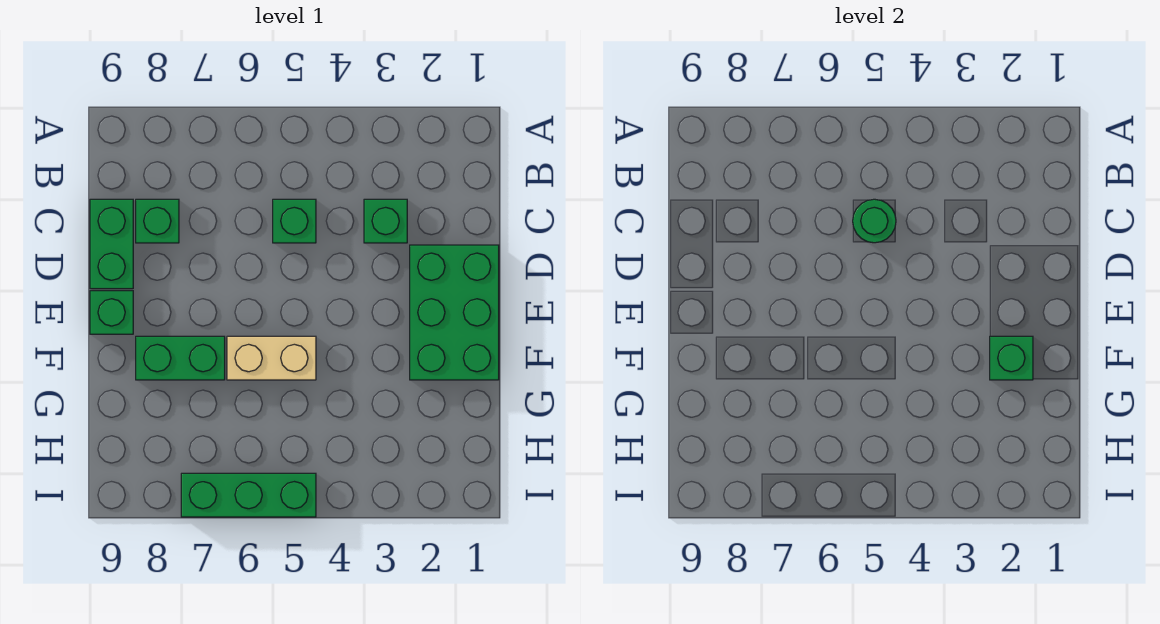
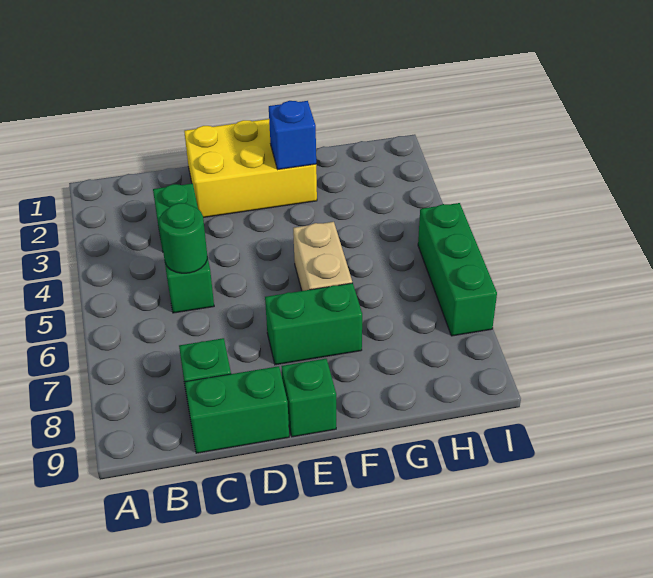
green brick D1:F2 level 1 -> yellow brick D1:F2 level 1
green brick F2 level 2 -> blue brick F2 level 2
green brick F7:F8 level 1 -> green brick E7:F7 level 1

